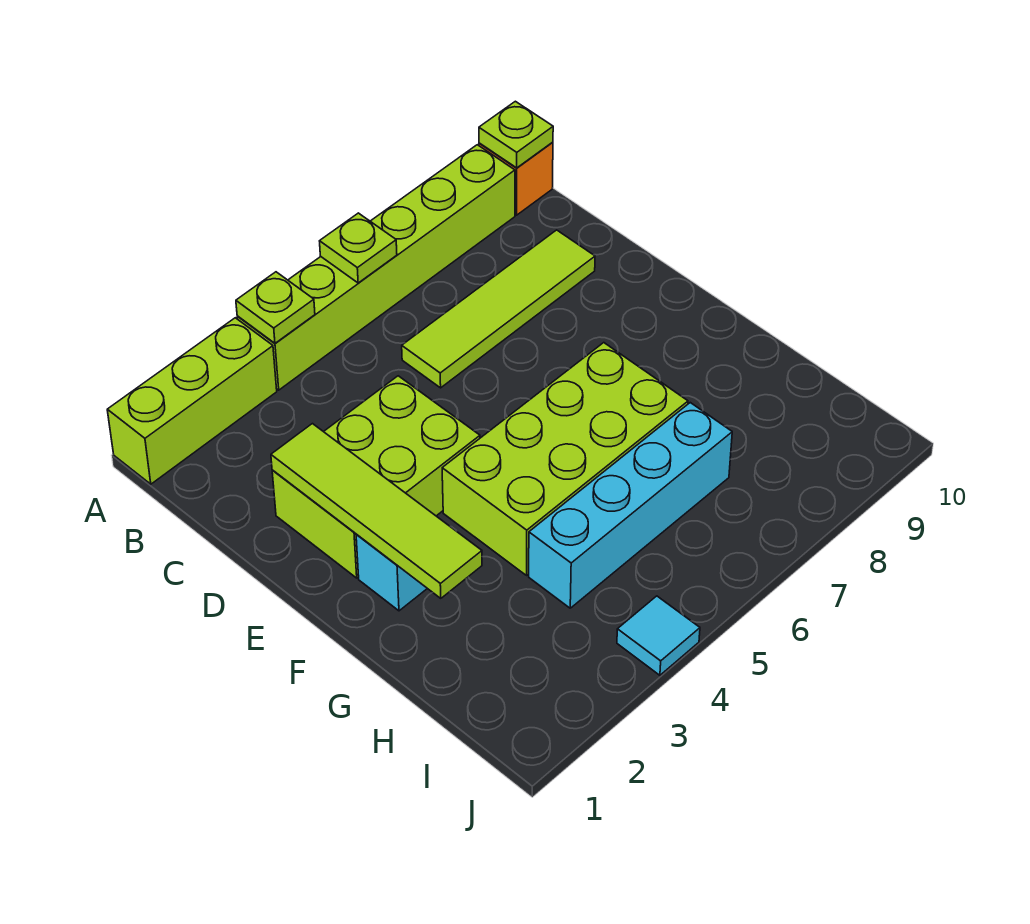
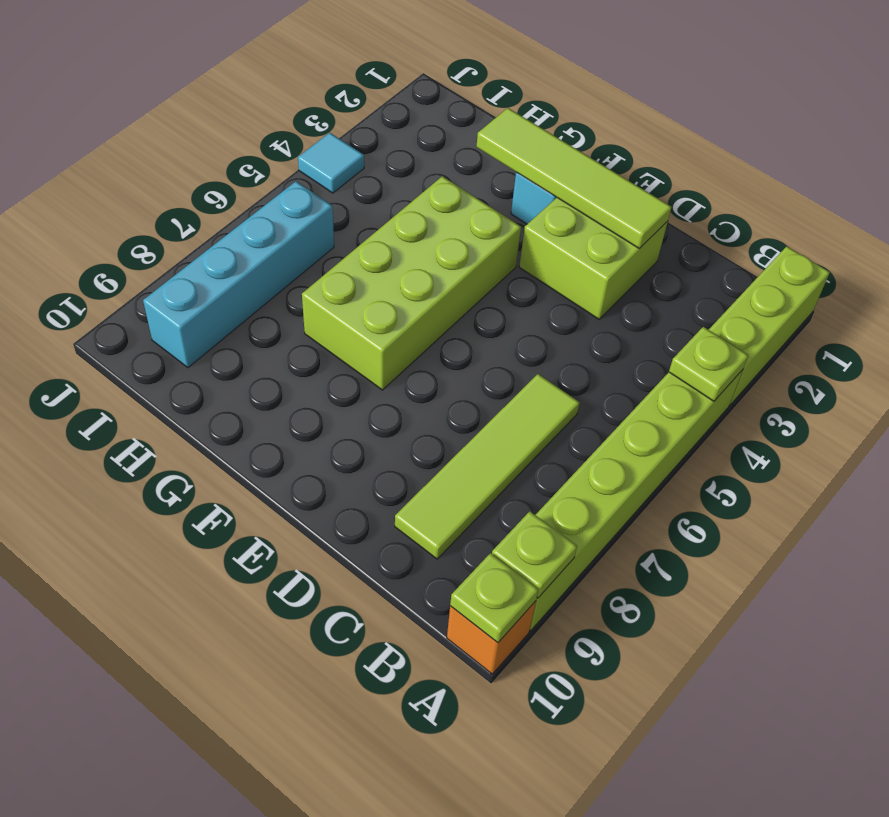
lime plate A6 level 2 -> lime plate A9 level 2
lime brick D2:E4 level 1 -> lime brick D2:E3 level 1
cyan brick H4:H7 level 1 -> cyan brick I6:I9 level 1

